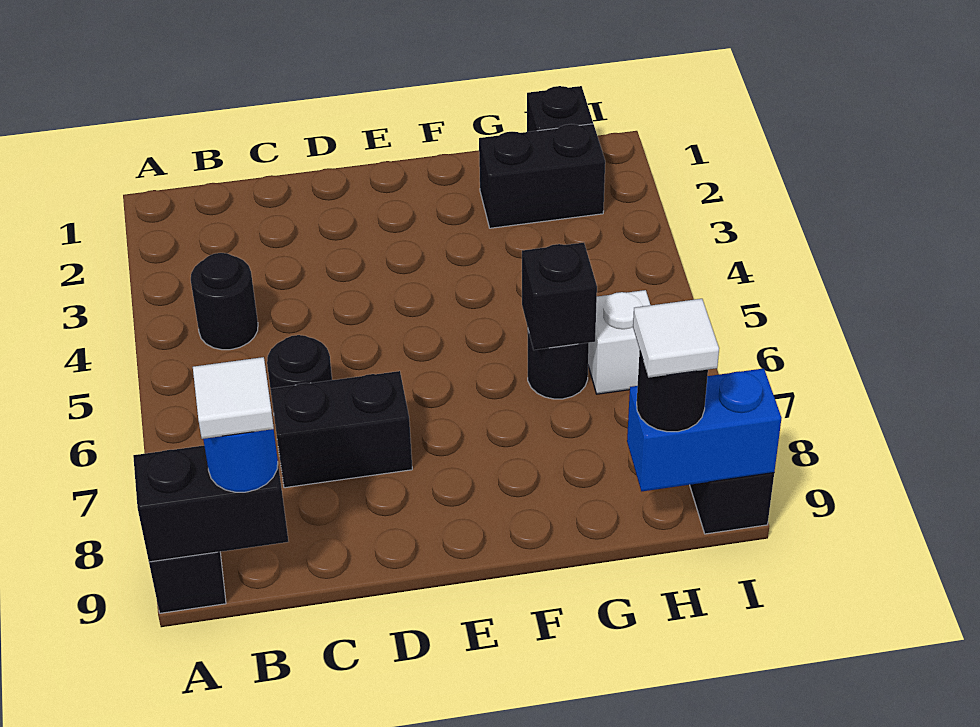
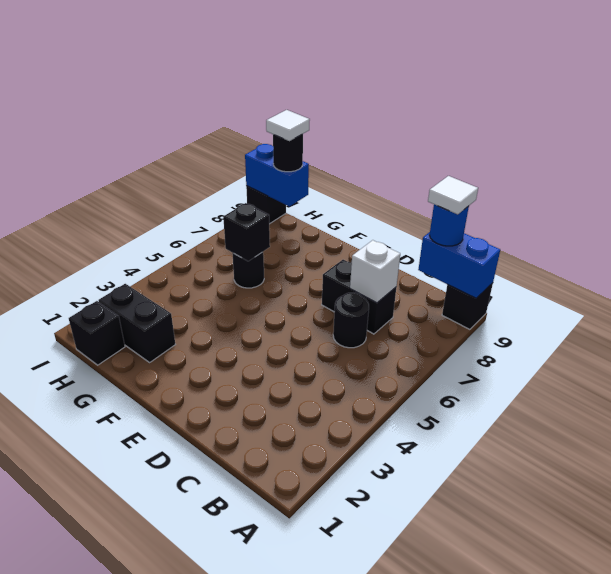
black brick A9:B9 level 2 -> blue brick A9:B9 level 2
black round brick B4 level 1 -> none
white brick H6 level 1 -> white brick C7 level 2

